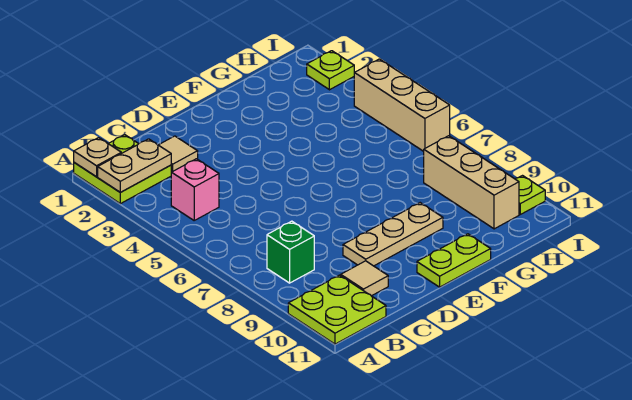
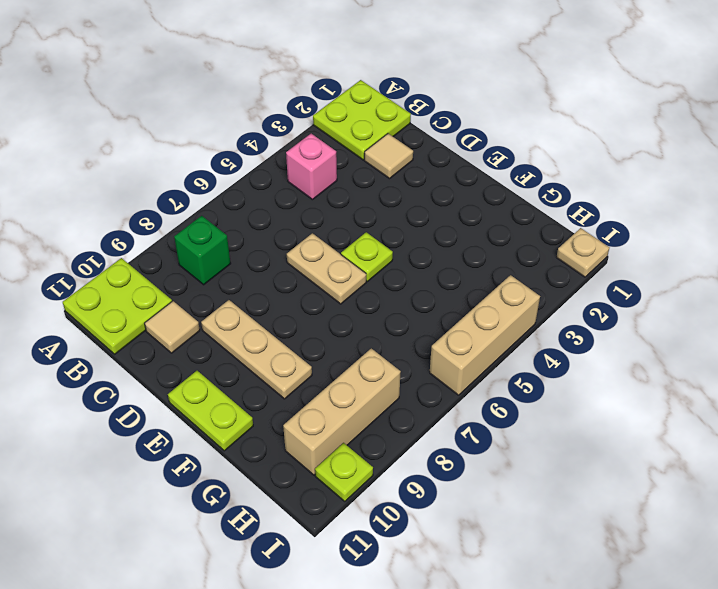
tan plate A1 level 2 -> tan plate I1 level 1
tan plate A2:B2 level 2 -> tan plate D6:E6 level 1
lime plate I2 level 1 -> lime plate E5 level 1

